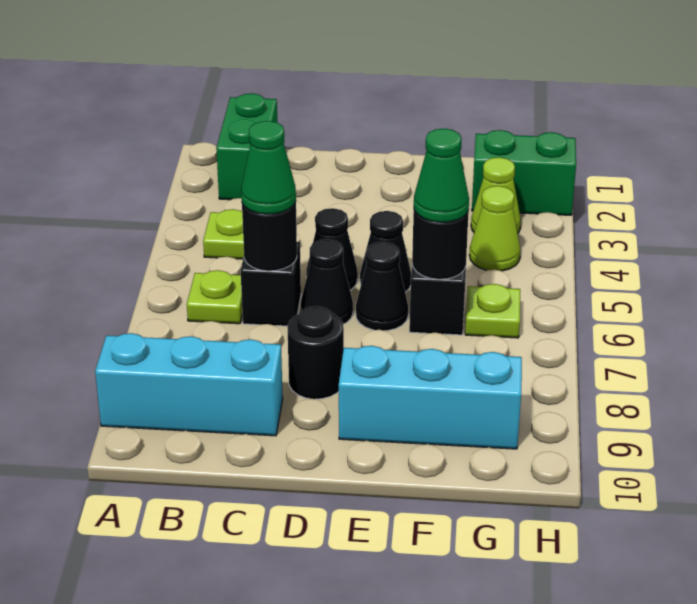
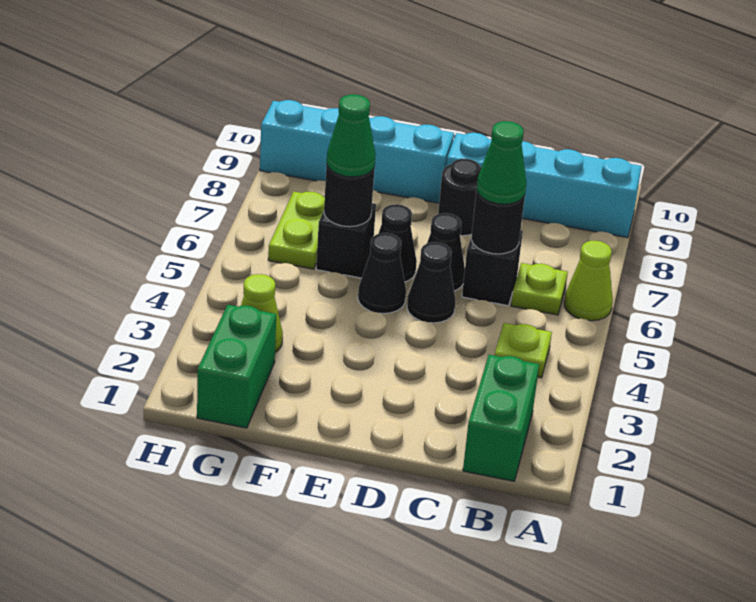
cyan brick A9:C9 level 1 -> cyan brick A9:D9 level 1
cyan brick E9:G9 level 1 -> cyan brick E9:H9 level 1
green brick G2:H2 level 1 -> green brick G1:G2 level 1
lime cone G4 level 1 -> lime cone A6 level 1
lime plate G6 level 1 -> lime plate G6:G7 level 1

